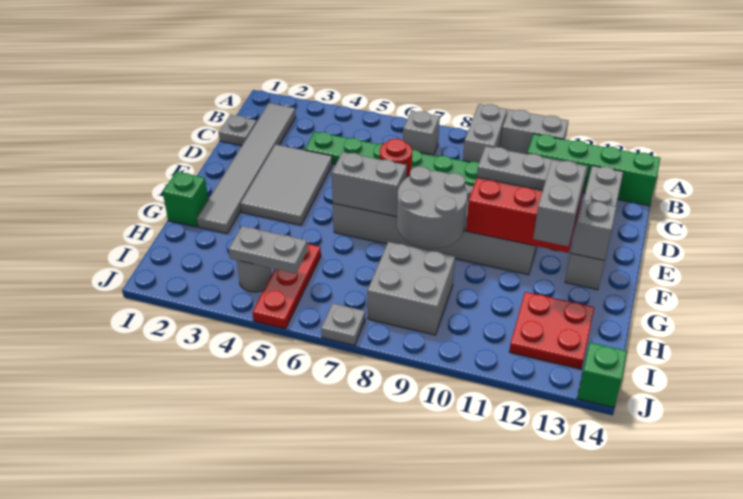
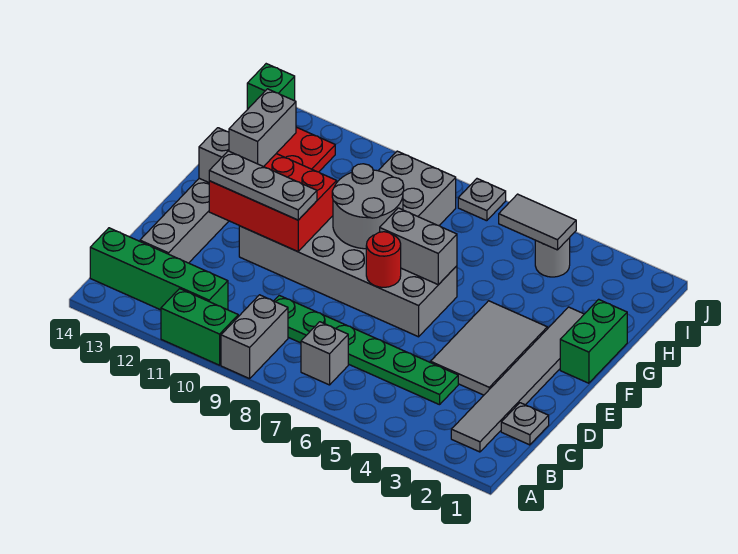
grey brick A10:A11 level 1 -> green brick A10:A11 level 1
green brick G1 level 1 -> green brick F1:G1 level 1
red plate H5:J5 level 1 -> none
grey plate I4:I5 level 2 -> grey tile I4:I5 level 2

